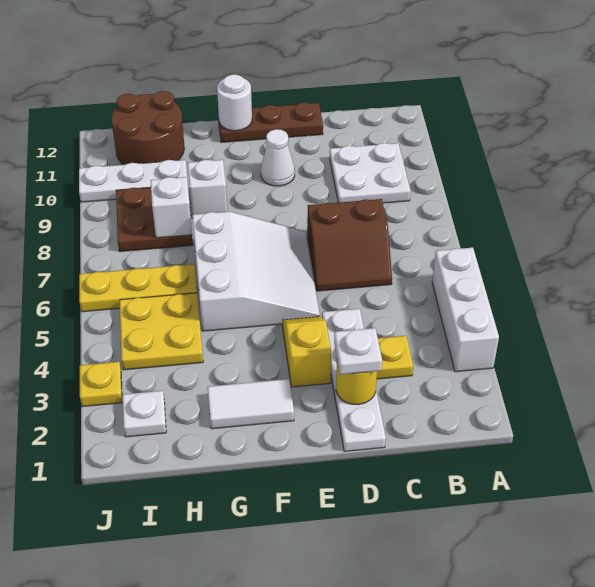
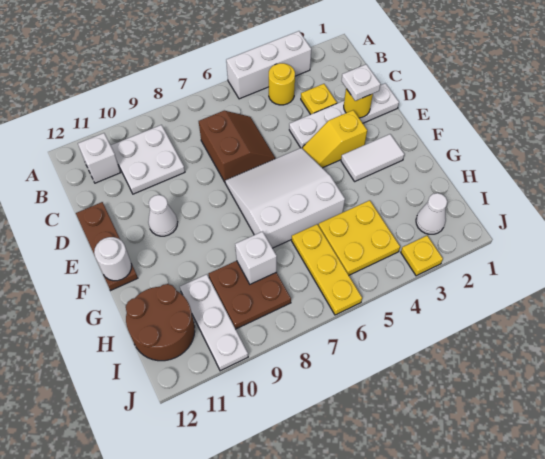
none -> yellow round brick B4 level 1
white tile F2:G2 level 1 -> white tile F2:F3 level 1
white brick G9 level 1 -> white brick B11 level 1
white plate I2 level 1 -> white cone I2 level 1

